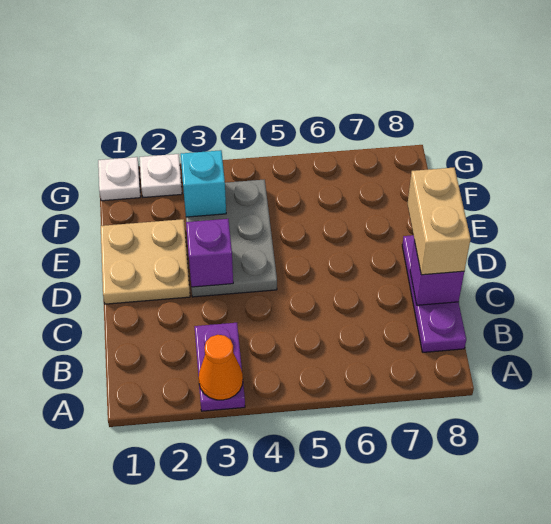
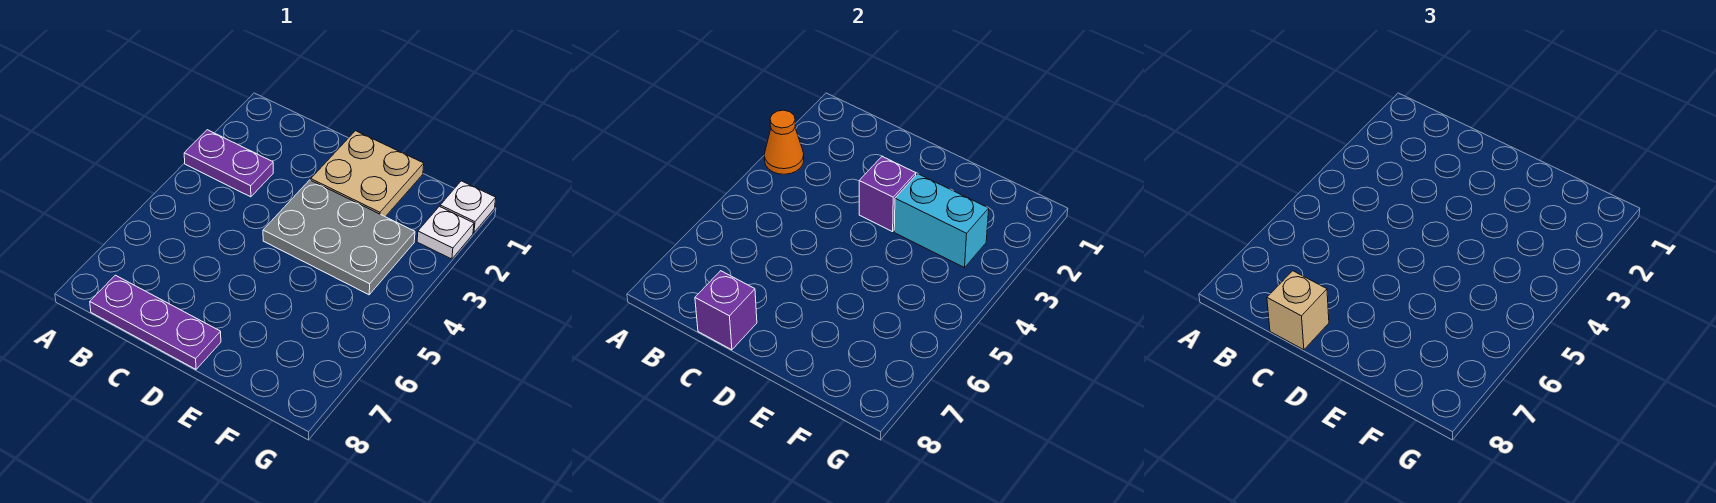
tan brick C8:D8 level 3 -> tan brick C8 level 3
cyan brick F3 level 2 -> cyan brick E3:F3 level 2

